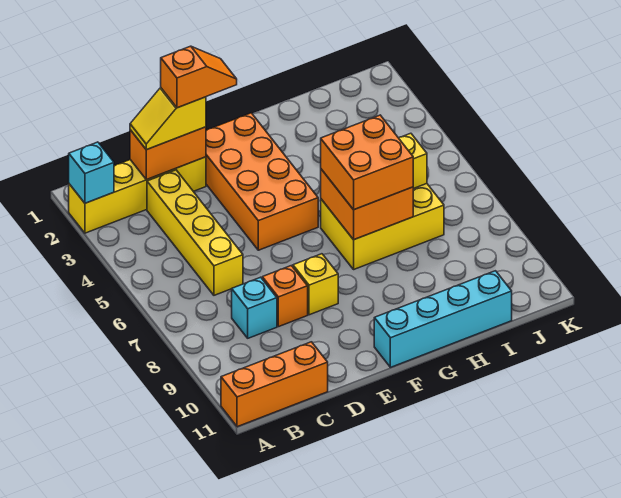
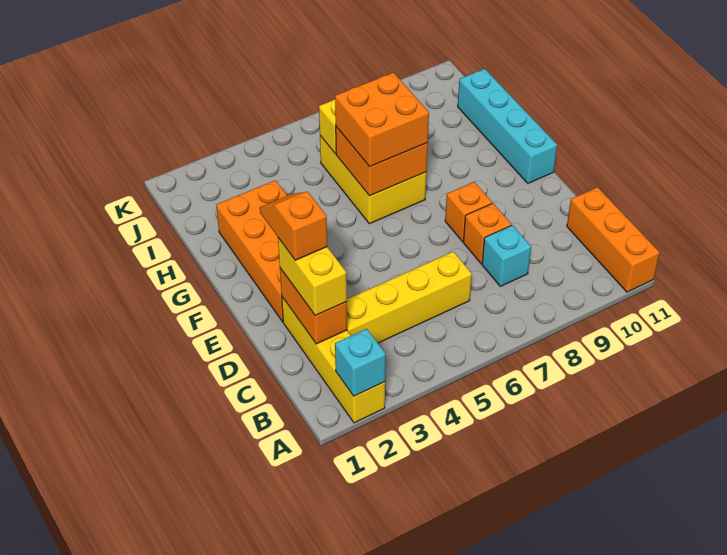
yellow slope C2:D2 level 3 top D -> yellow brick C2:D2 level 3
orange brick E2:F5 level 1 -> orange brick E2:H3 level 1
yellow brick E8 level 1 -> orange brick E8 level 1

